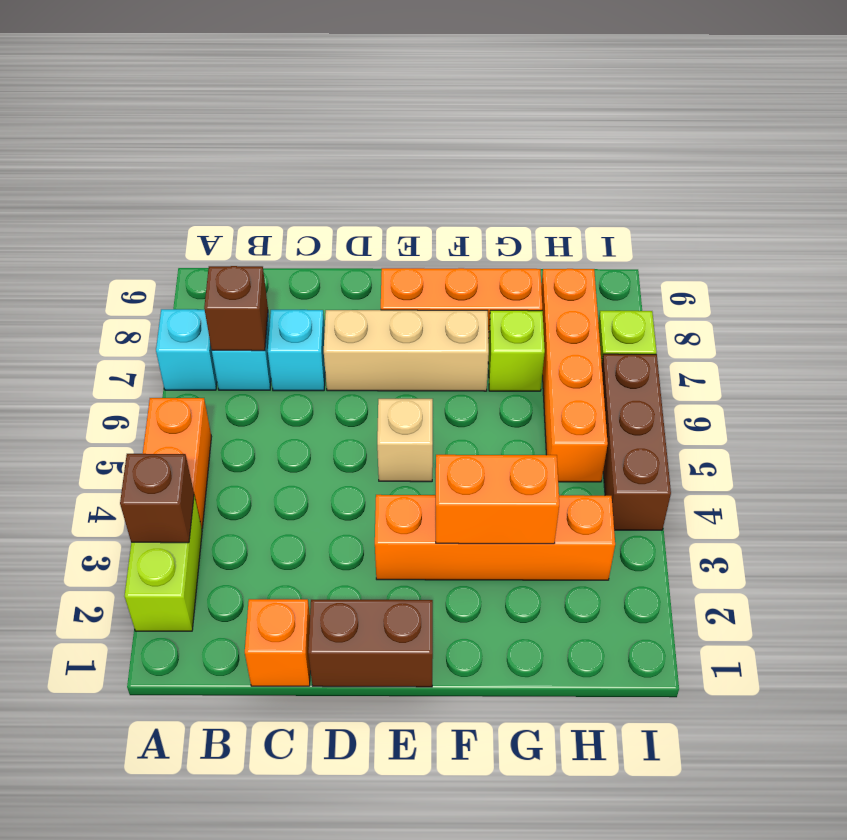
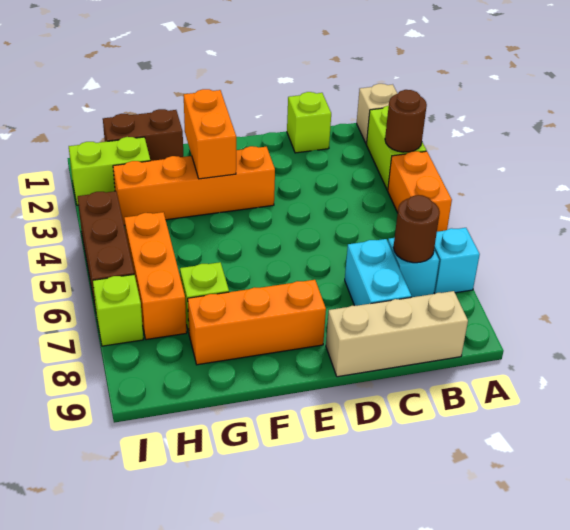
brown brick A3 level 2 -> brown round brick A3 level 2
brown brick B7 level 2 -> brown round brick B7 level 2
orange brick C1 level 1 -> lime brick C1 level 1
cyan brick C7 level 1 -> cyan brick C7:C8 level 1
brown brick D1:E1 level 1 -> brown brick G1:H1 level 1
tan brick D7:F7 level 1 -> tan brick B9:D9 level 1
tan brick E5 level 1 -> tan brick A1 level 1
orange brick F3:G3 level 2 -> orange brick F2:F3 level 2
none -> lime brick H2:I2 level 1
orange brick H5:H8 level 1 -> orange brick H5:H7 level 1

